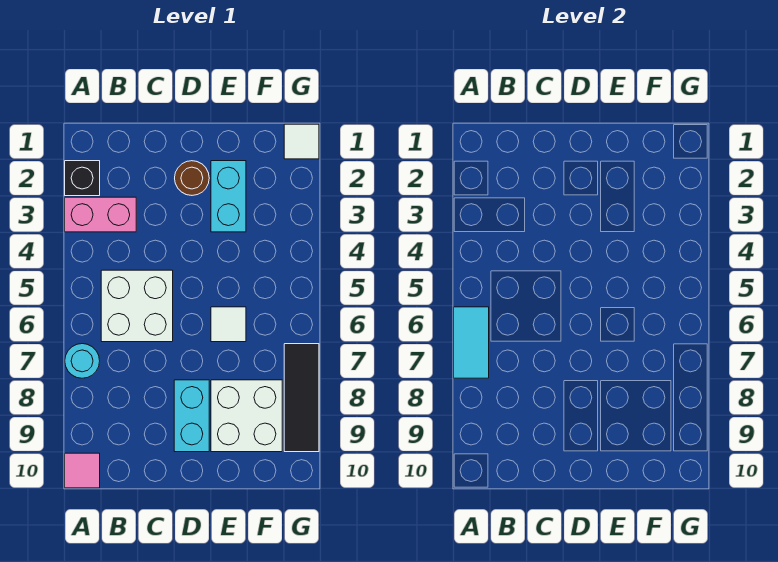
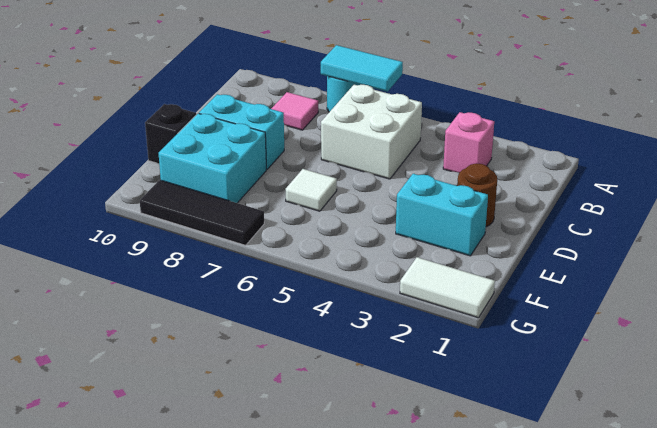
black brick A2 level 1 -> black brick E10 level 1
pink brick A3:B3 level 1 -> pink brick B3 level 1
pink tile A10 level 1 -> pink tile B8 level 1
white brick E8:F9 level 1 -> cyan brick E8:F9 level 1
white tile G1 level 1 -> white tile G1:G2 level 1

